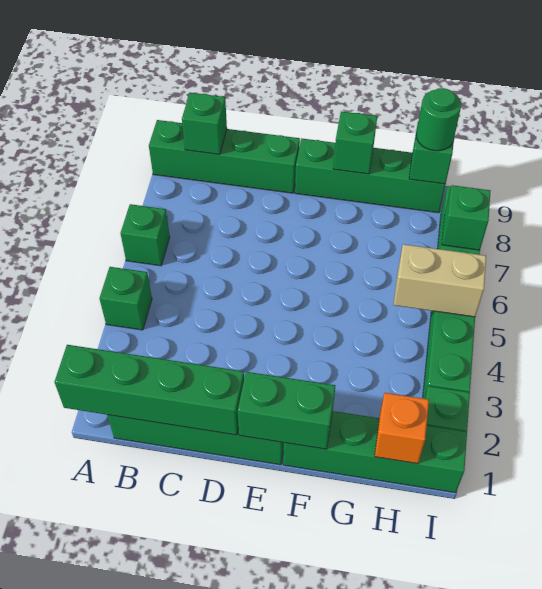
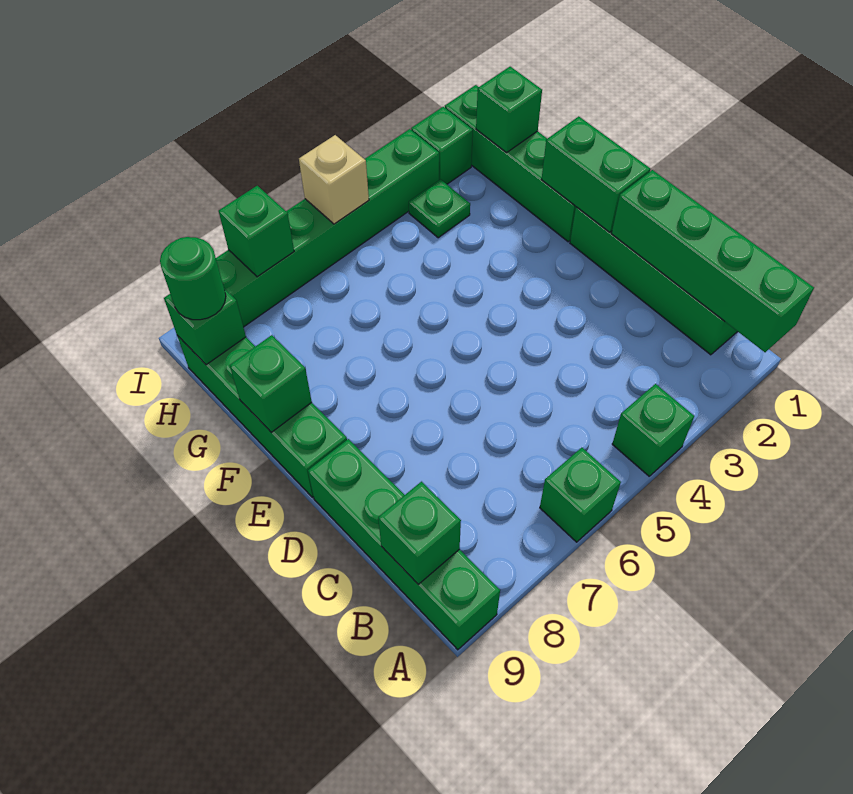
orange brick H1 level 2 -> green brick H1 level 2
none -> green plate H3 level 1
tan brick H5:I5 level 2 -> tan brick I5 level 2

